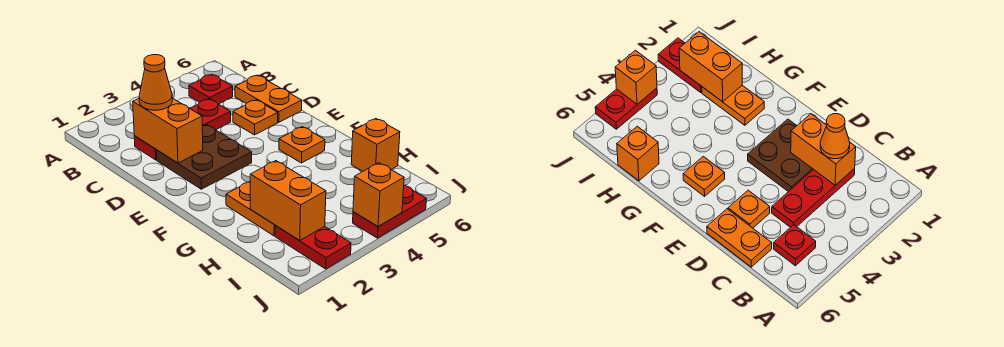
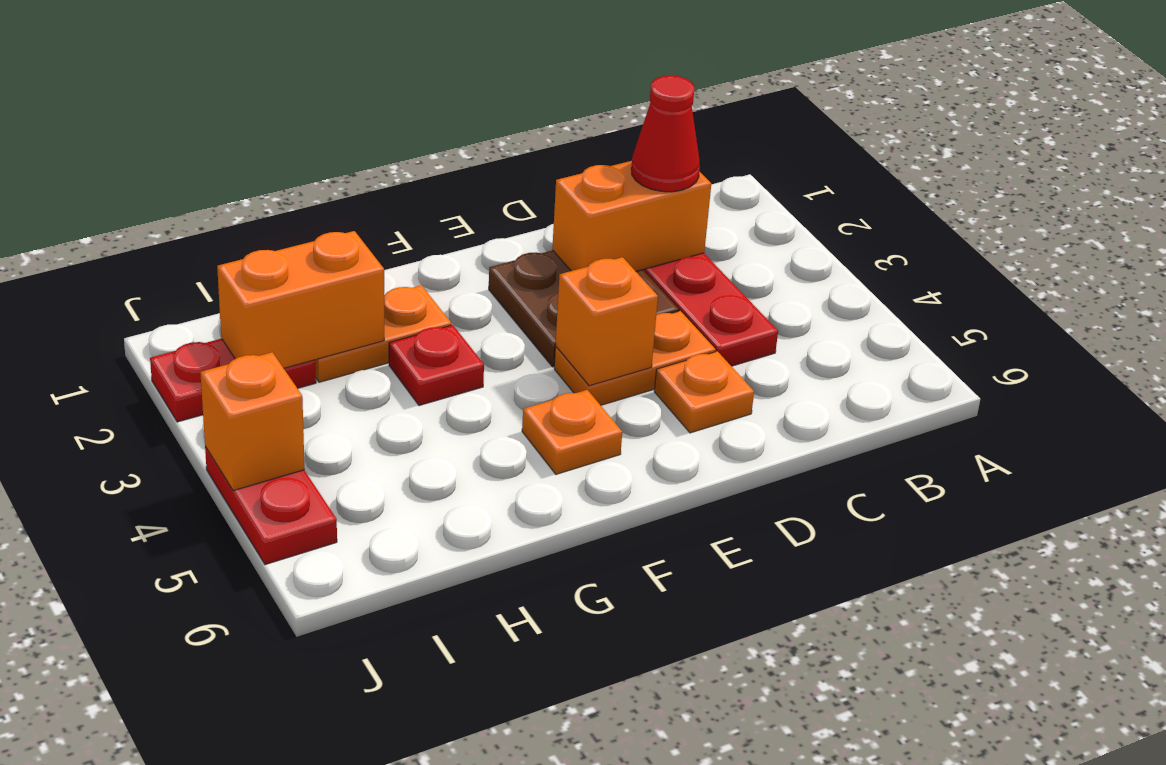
red plate B5 level 1 -> red plate G3 level 1
orange cone C2 level 3 -> red cone C2 level 3
orange plate C6:D6 level 1 -> orange plate D4:E4 level 1
orange brick H6 level 1 -> orange brick E4 level 2

